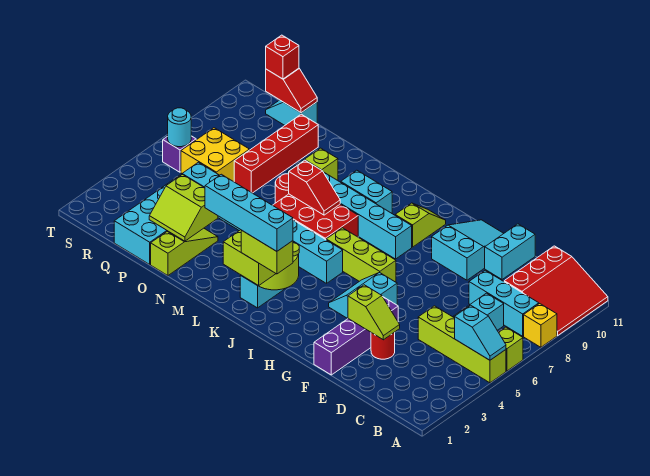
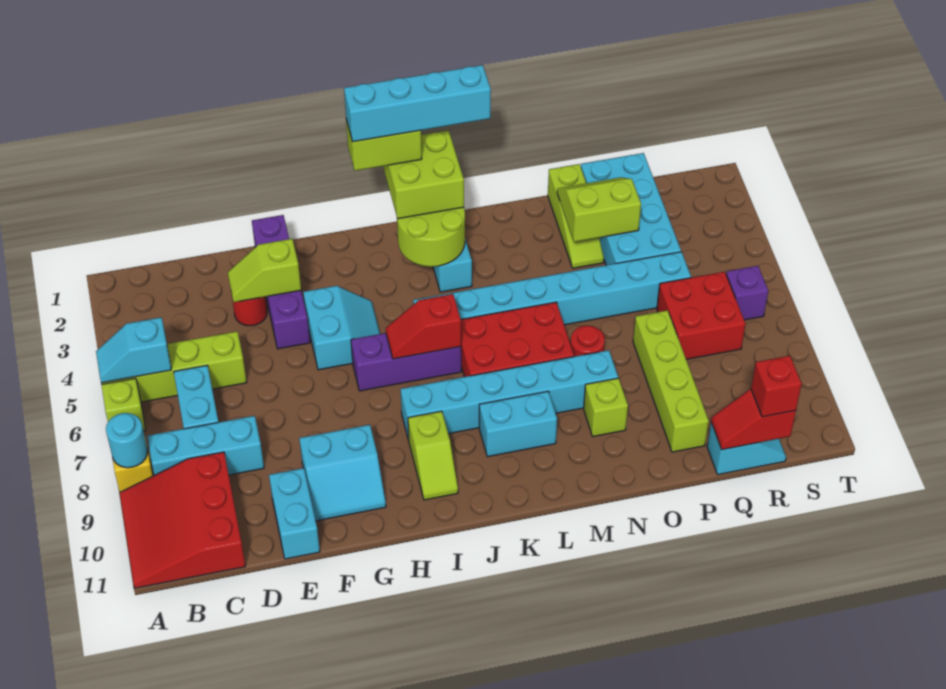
cyan slope F9:G11 level 1 top 9 -> cyan slope F9:G10 level 1 top 9
lime brick H6:J6 level 1 -> purple brick H6:J6 level 1
red slope L7:M7 level 2 top M -> red slope I6:J6 level 2 top J
red brick P7:P10 level 1 -> lime brick P7:P10 level 1
yellow brick Q6:R7 level 1 -> red brick Q6:R7 level 1
cyan round brick S6 level 2 -> cyan round brick A8 level 2

